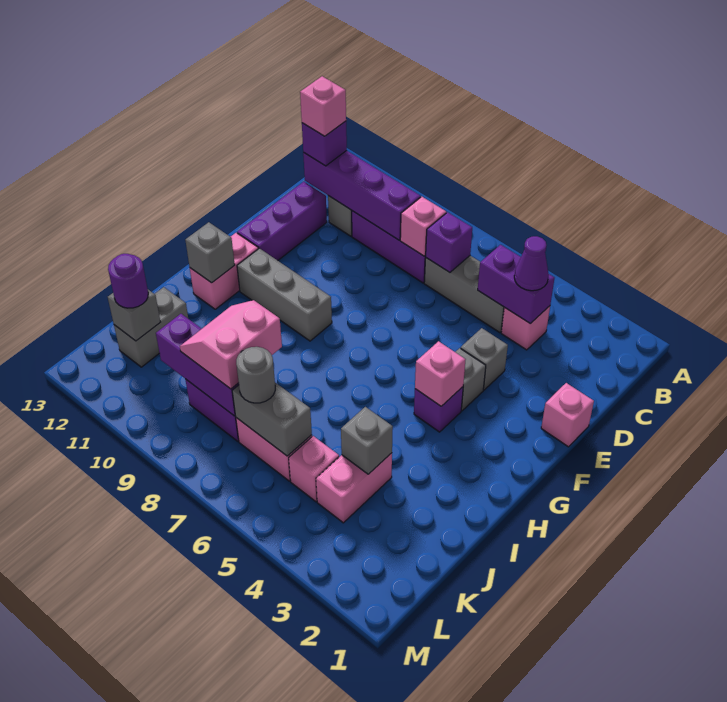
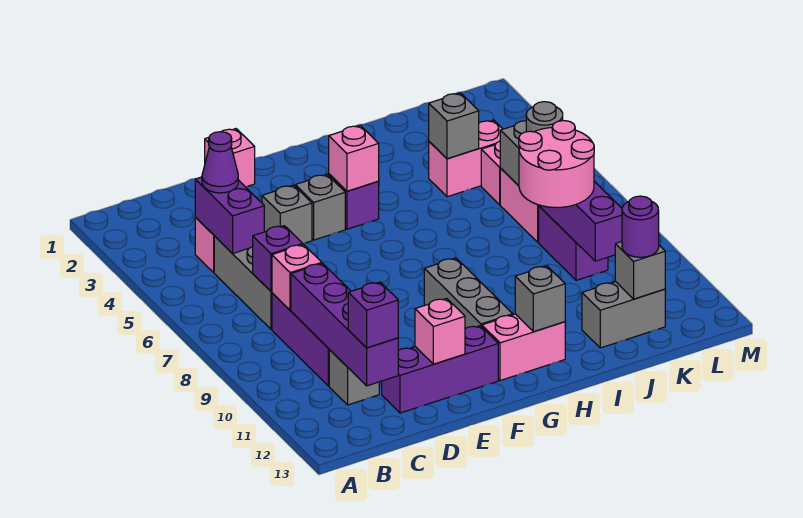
pink brick C12 level 4 -> pink brick E12 level 2
pink slope J8:K9 level 3 top 8 -> pink round brick J8:K9 level 3

